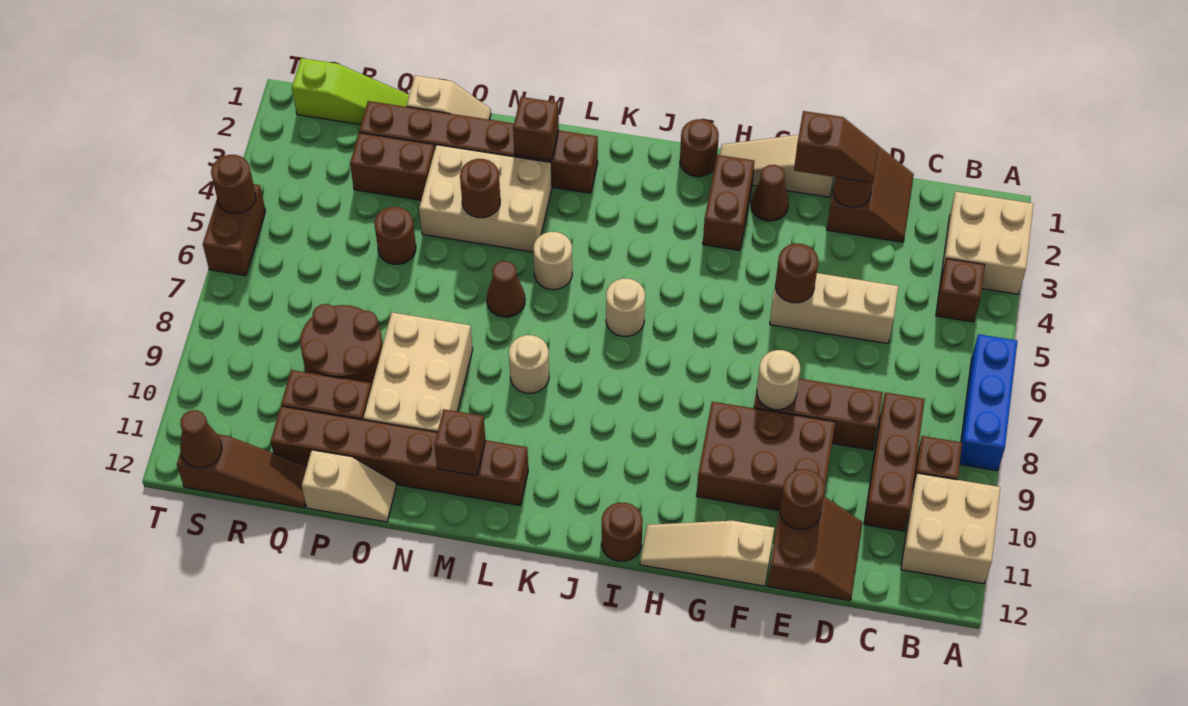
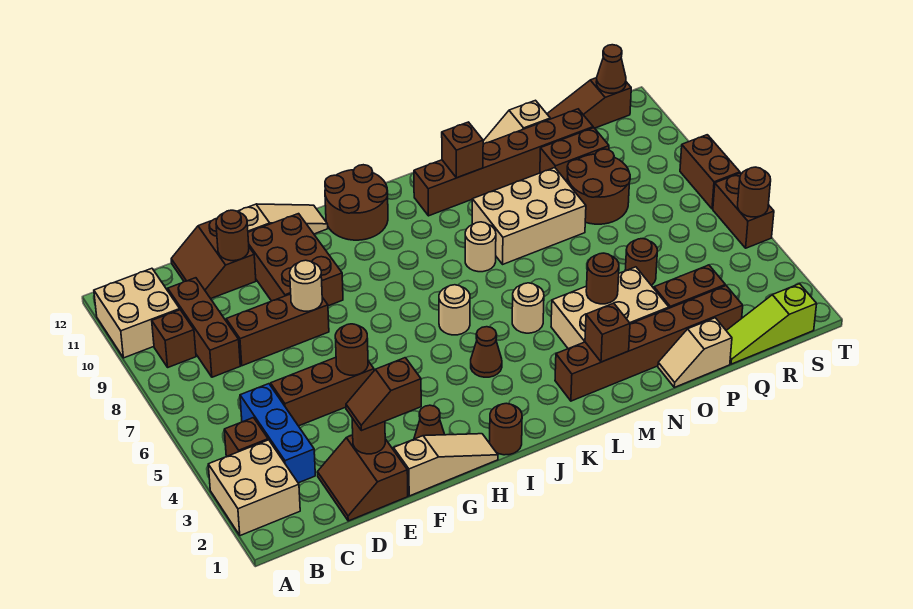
blue brick A6:A8 level 1 -> blue brick C3:C5 level 1
tan brick D5:F5 level 1 -> brown brick D5:F5 level 1
brown brick E9:G10 level 1 -> brown brick F9:G11 level 1
brown brick H2:H3 level 1 -> brown brick T7:T8 level 1
brown round brick I12 level 1 -> brown round brick I11:J12 level 1
brown cone M6 level 1 -> brown cone J4 level 1
tan brick N8:O10 level 1 -> tan brick M8:O9 level 1

